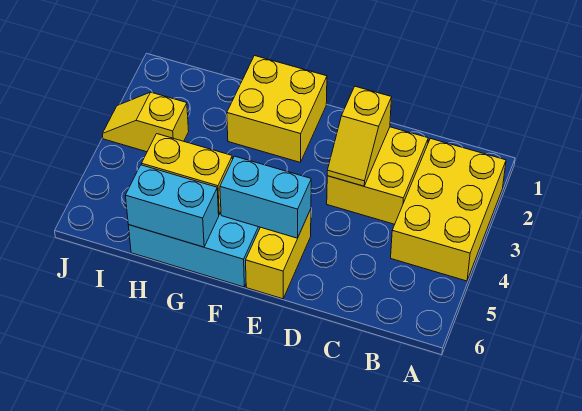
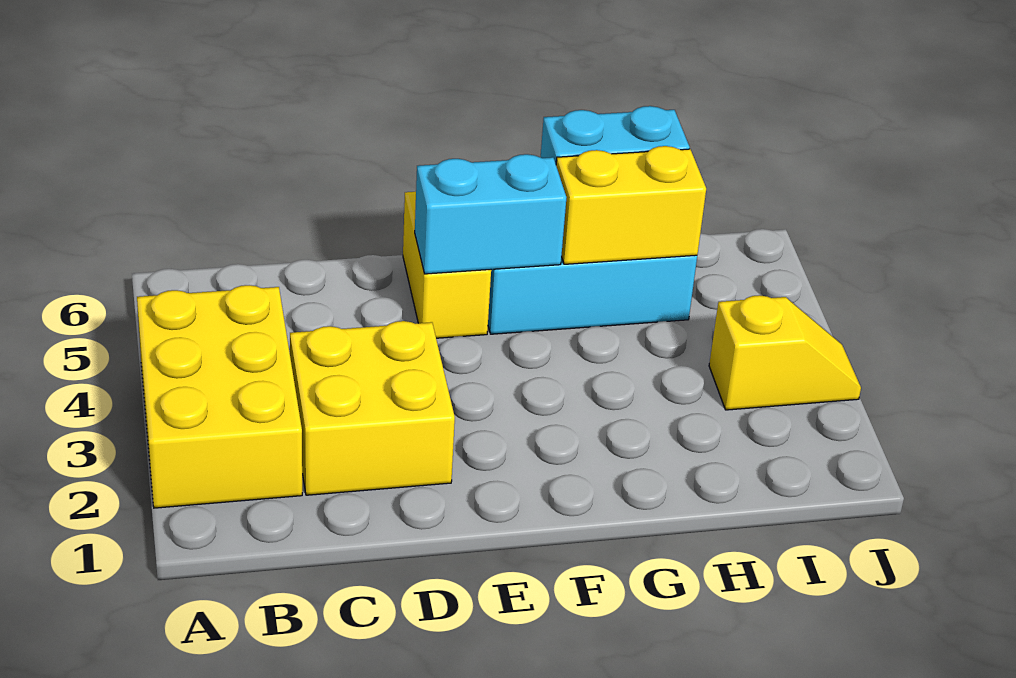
yellow slope D2:D3 level 2 top 2 -> none
yellow brick F1:G2 level 1 -> none

